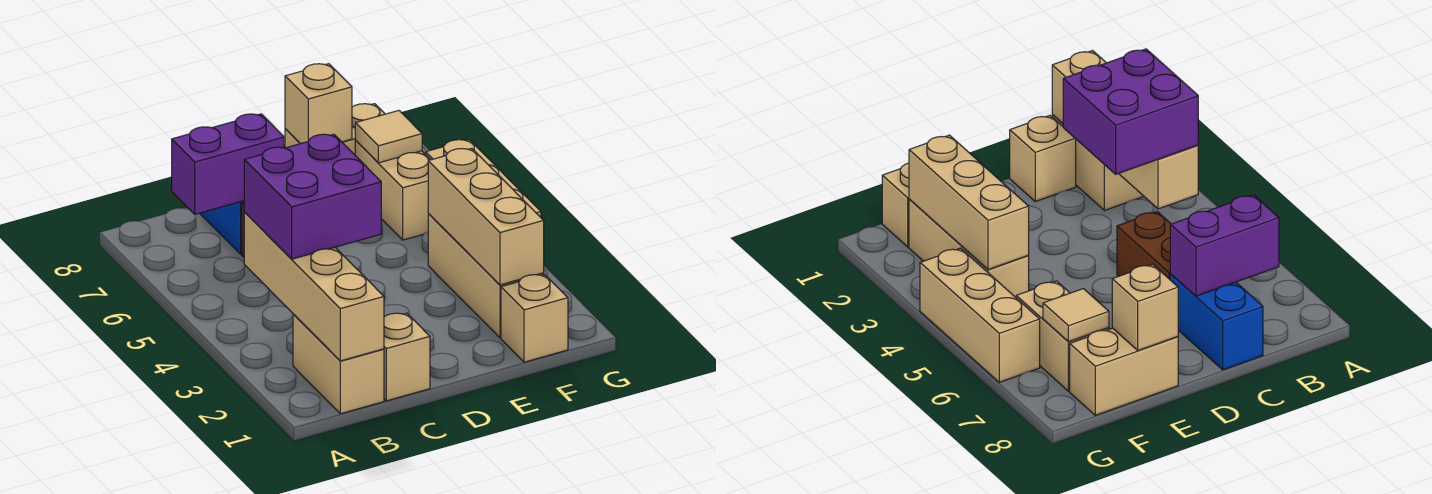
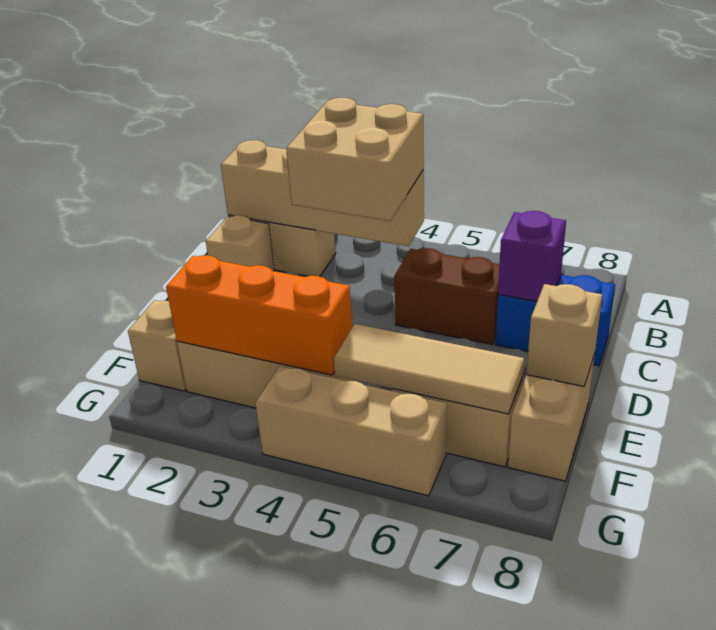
purple brick B3:C4 level 3 -> tan brick B3:C4 level 3
purple brick B7:C7 level 2 -> purple brick C7 level 2
tan brick F2:F4 level 2 -> orange brick F2:F4 level 2
tan tile F7 level 2 -> tan tile F5:F7 level 2

